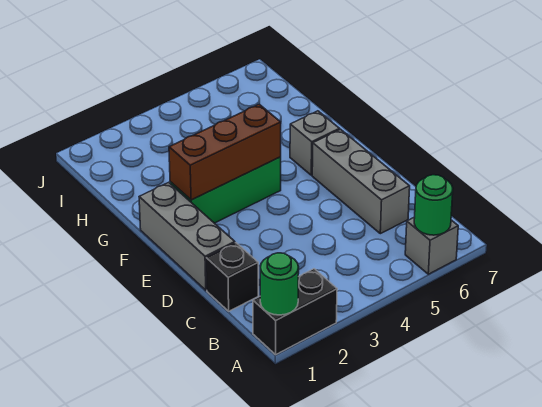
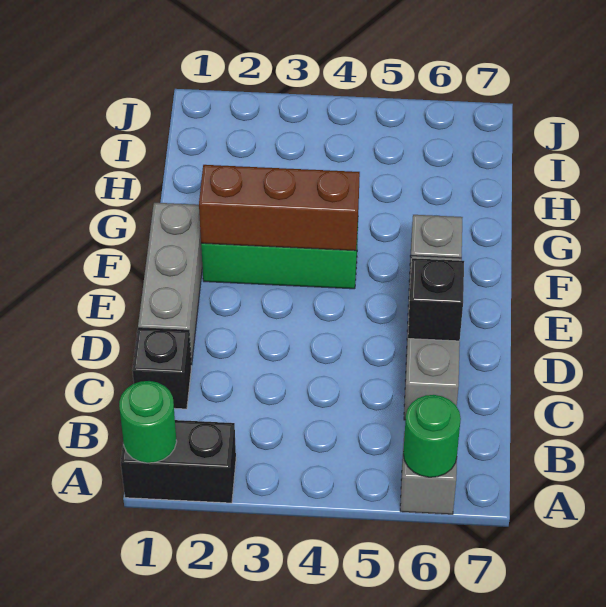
none -> black brick D6 level 2

